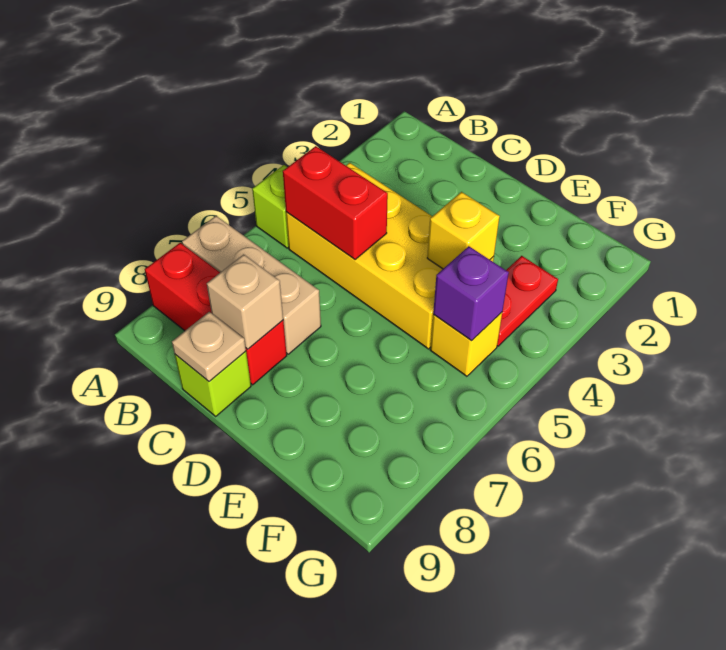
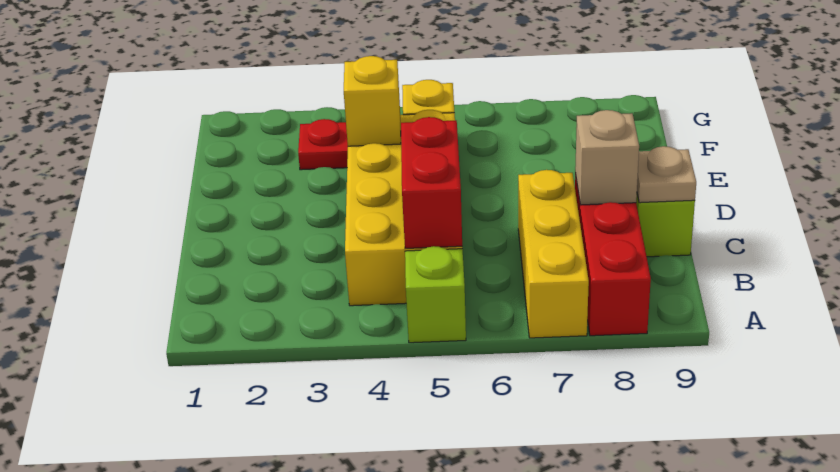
tan brick A7:C7 level 1 -> yellow brick A7:C7 level 1
purple brick F5 level 2 -> none

